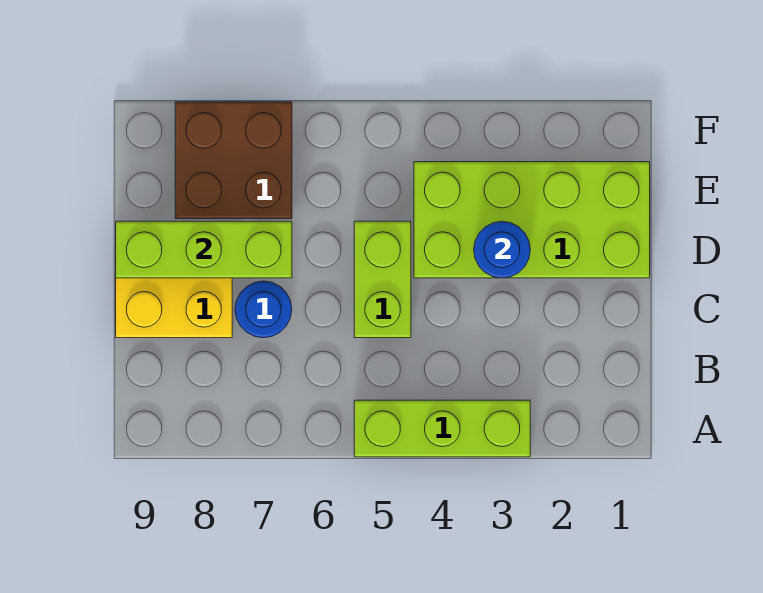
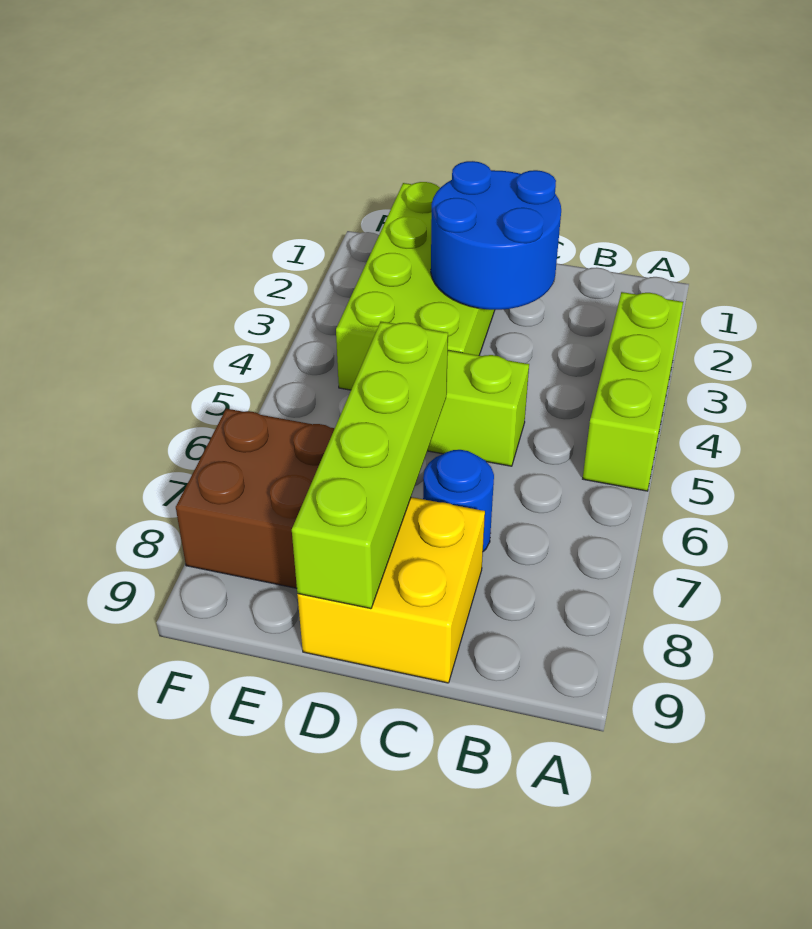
blue round brick D3 level 2 -> blue round brick C2:D3 level 2
lime brick D7:D9 level 2 -> lime brick D6:D9 level 2

